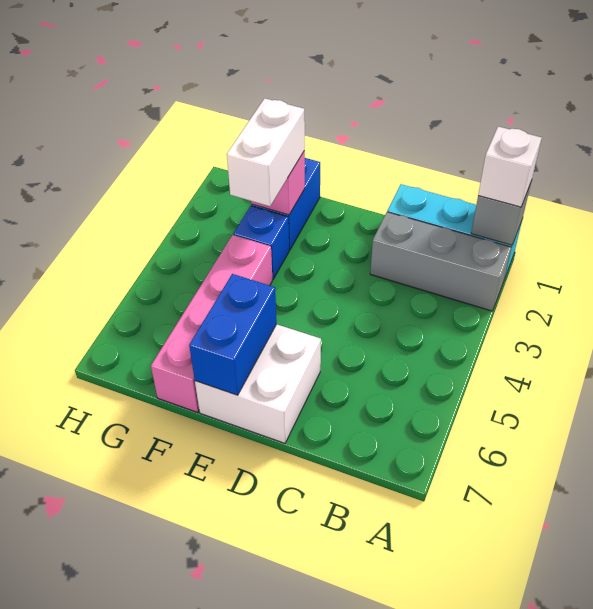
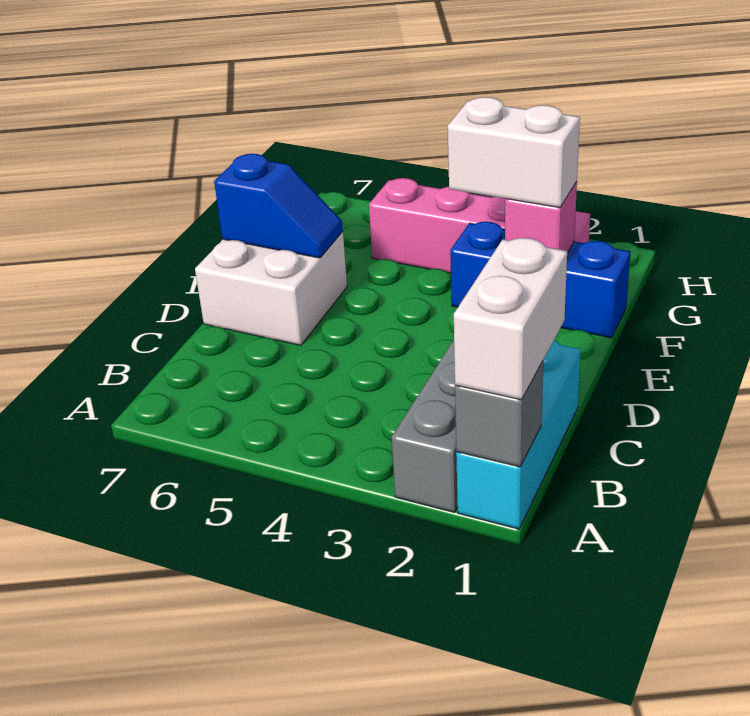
white brick A1 level 3 -> white brick A1:B1 level 3
blue brick E6:E7 level 2 -> blue slope E6:E7 level 2 top 7
pink brick F4:F7 level 1 -> pink brick G2:G5 level 1

